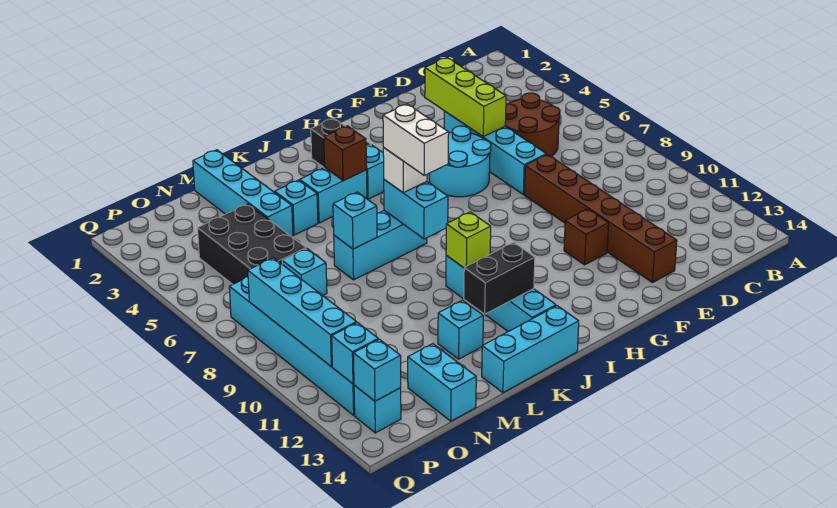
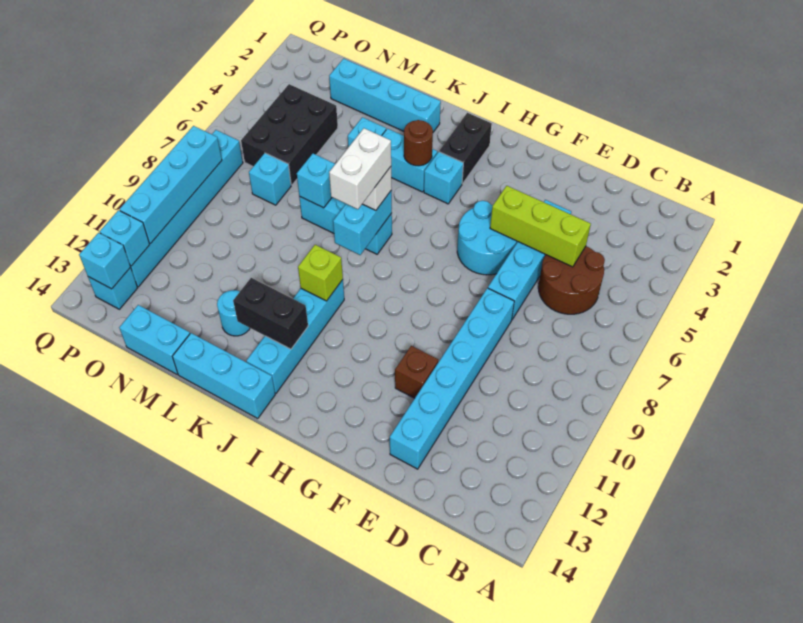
lime brick E3:E5 level 2 -> lime brick D5:F5 level 2
brown brick E8:E13 level 1 -> cyan brick E8:E13 level 1
brown brick J4 level 2 -> brown round brick J4 level 2
cyan brick L12 level 1 -> cyan round brick L12 level 1
cyan brick M1:M4 level 1 -> cyan brick K2:N2 level 1
cyan brick N13:N14 level 1 -> cyan brick M14:N14 level 1

